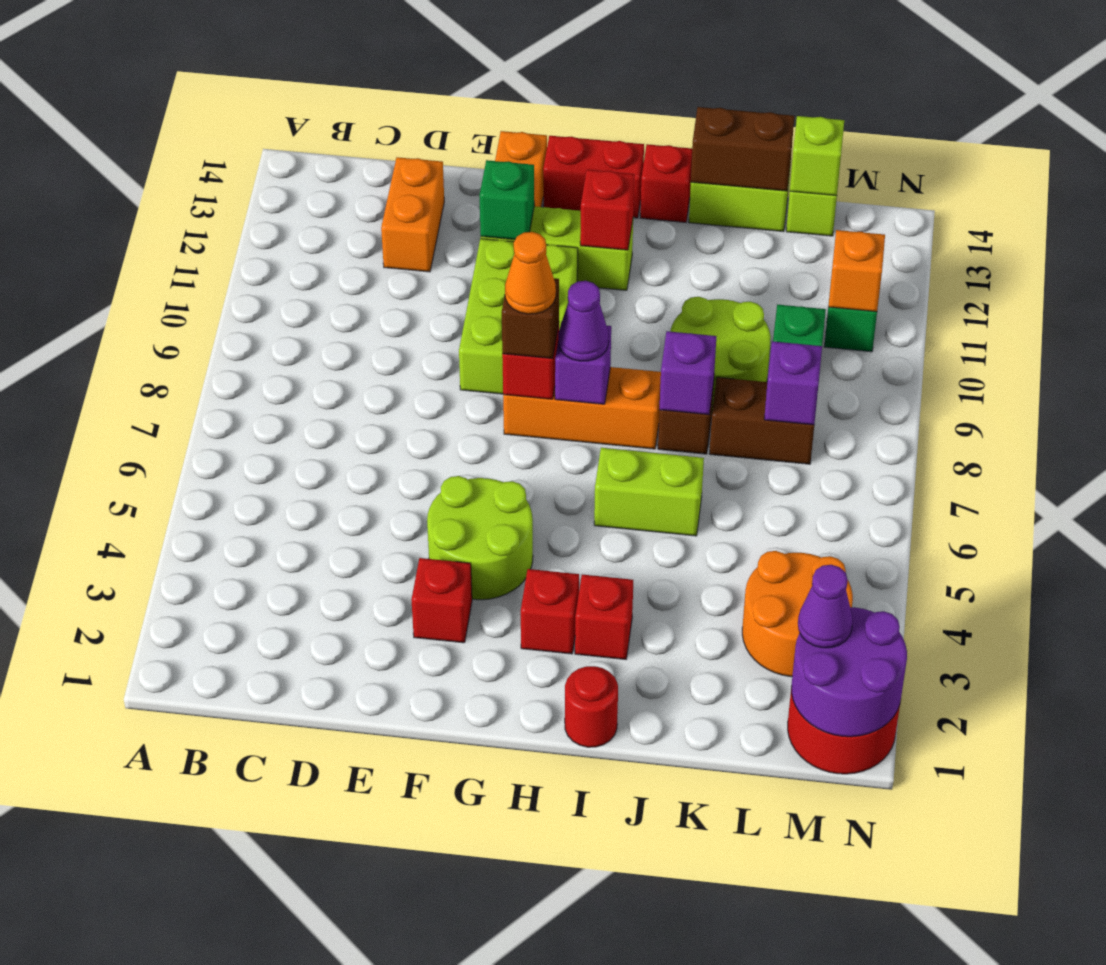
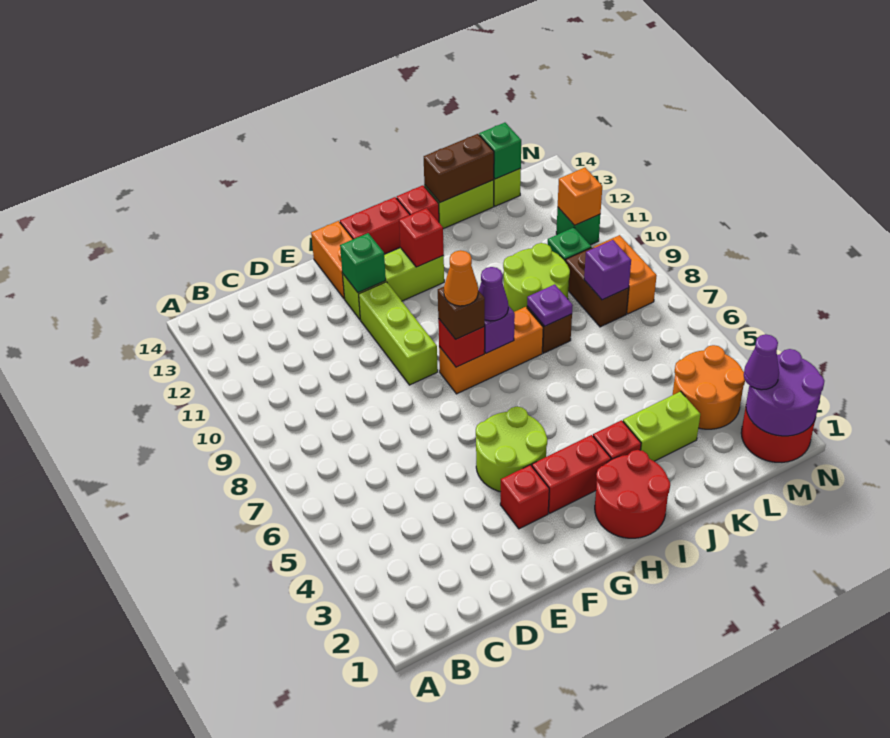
orange brick D12:D13 level 1 -> orange brick M8:M9 level 1
lime brick F9:G11 level 1 -> lime brick F9:F11 level 1
red brick H3 level 1 -> red brick G3:H3 level 1
red round brick I1 level 1 -> red round brick H1:I2 level 1
lime brick I6:J6 level 1 -> lime brick J3:K3 level 1
purple brick J8 level 2 -> purple plate J8 level 2
brown brick K8:L8 level 1 -> brown brick L8:L9 level 1
lime brick L14 level 2 -> green brick L14 level 2

